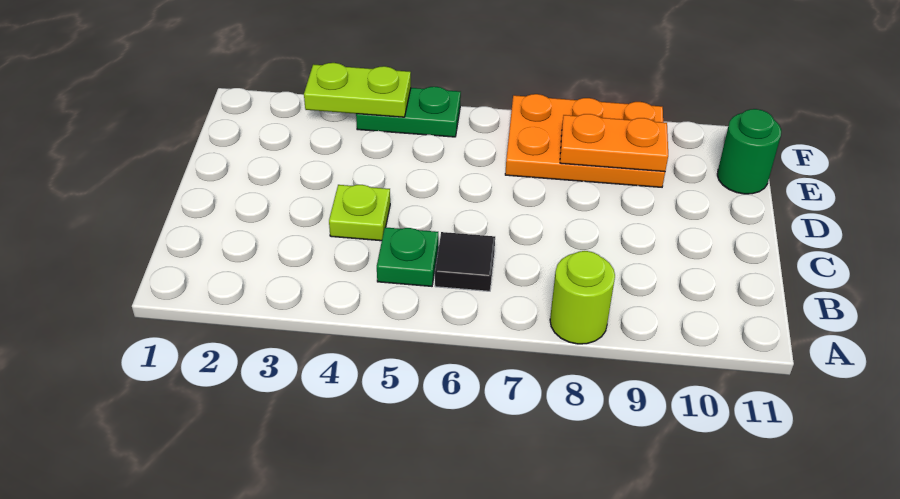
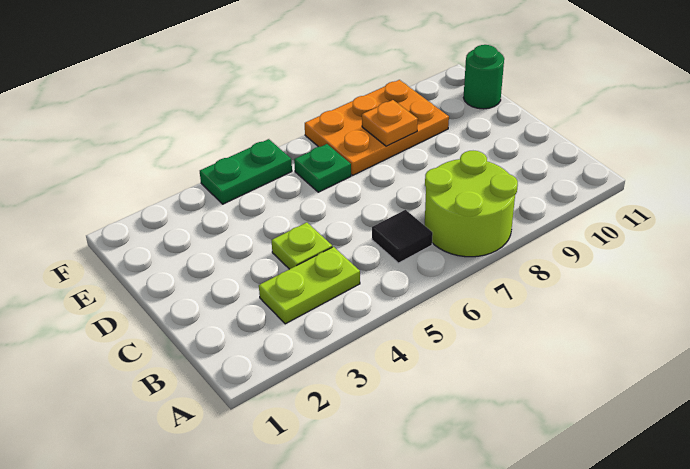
lime round brick A8 level 1 -> lime round brick A7:B8 level 1
green plate B5 level 1 -> green plate E6 level 1
orange plate E8:E9 level 2 -> orange plate E8 level 2
lime plate F3:F4 level 2 -> lime plate B3:B4 level 1

